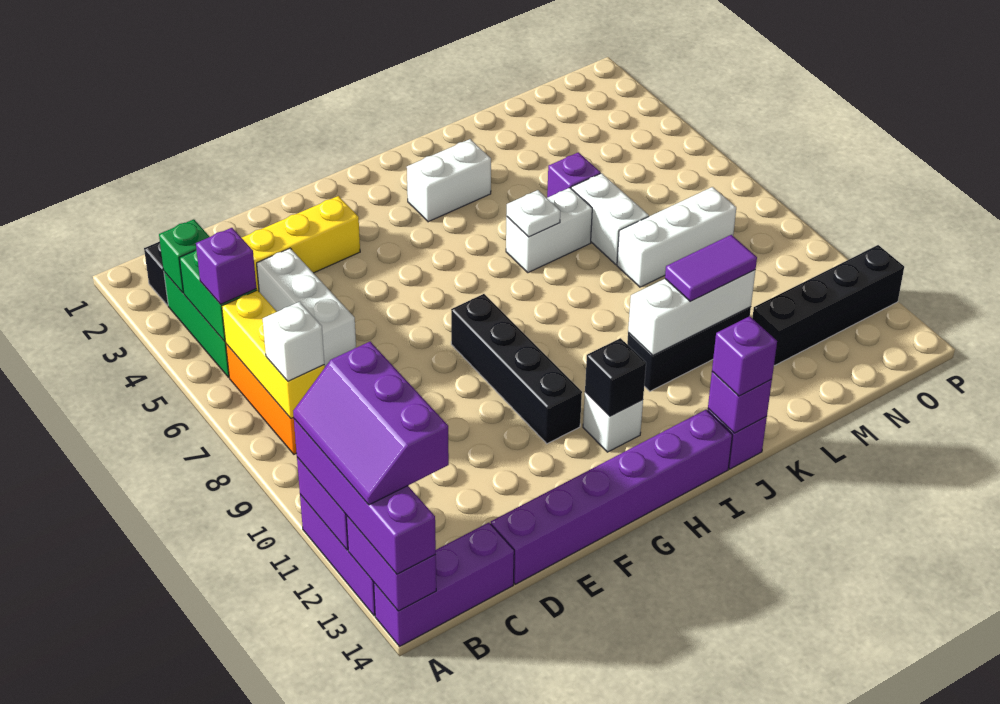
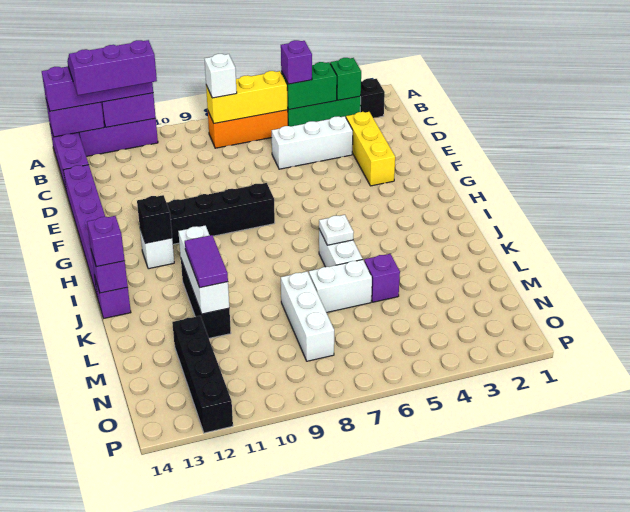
white brick I3:J3 level 1 -> none

